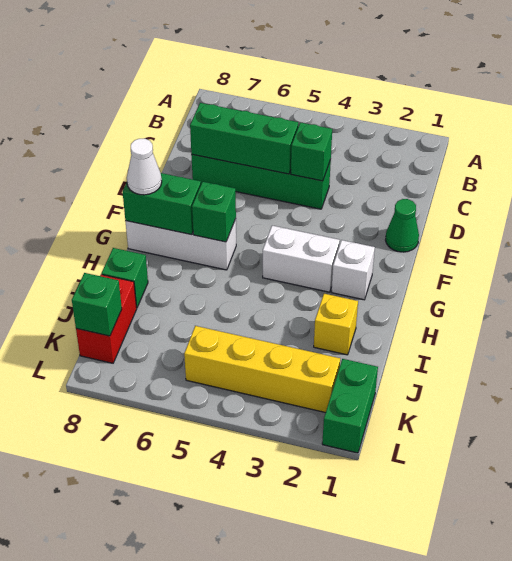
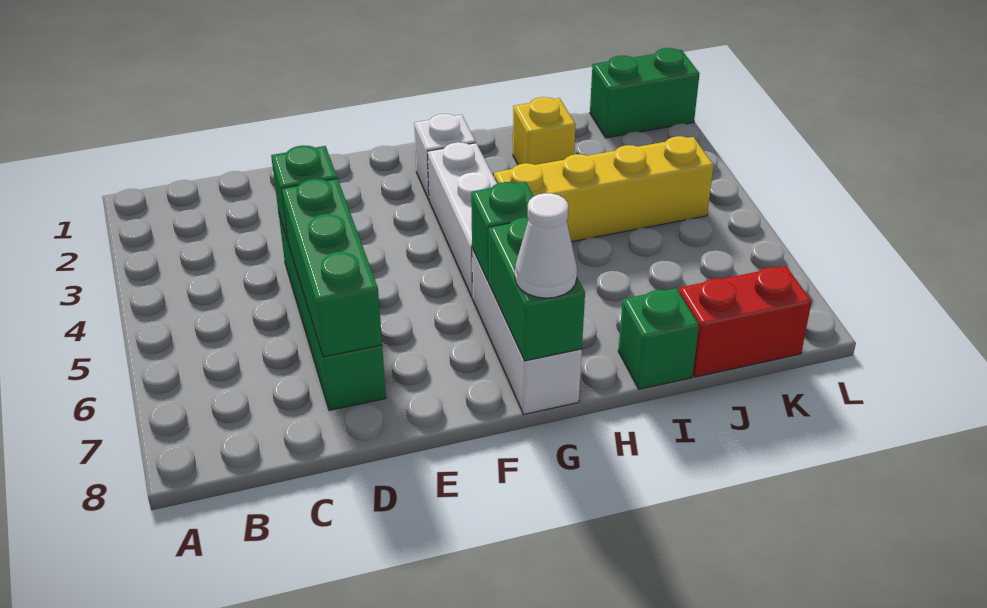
green cone E1 level 1 -> none
white brick G3:G4 level 1 -> white brick G3:G5 level 1
yellow brick K2:K5 level 1 -> yellow brick H4:K4 level 1
green brick K8 level 2 -> none

